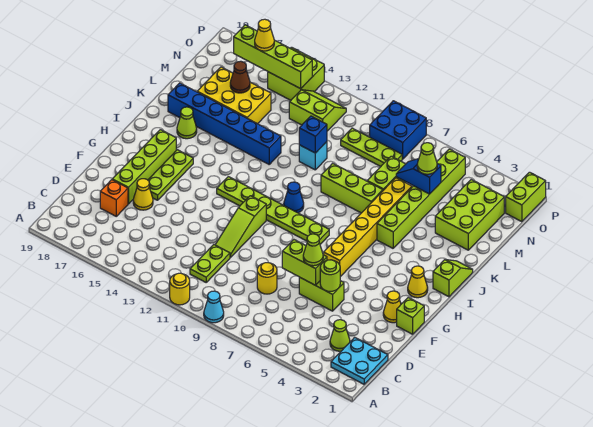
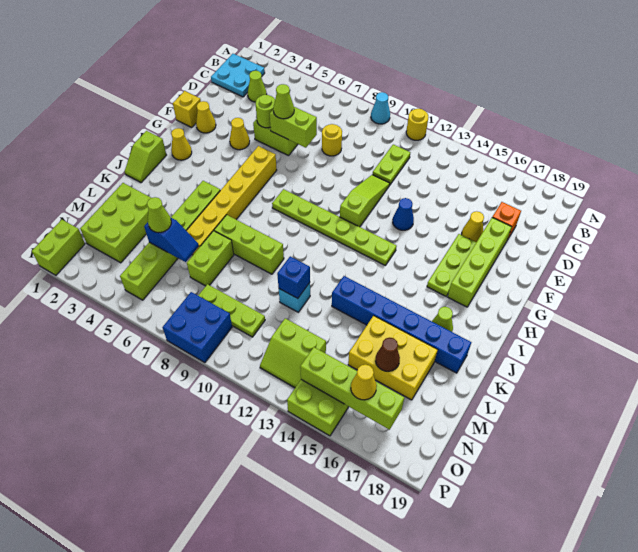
lime brick F1 level 1 -> yellow brick F1 level 1
none -> yellow cone F4 level 1
blue cone I10 level 1 -> blue cone F13 level 1

